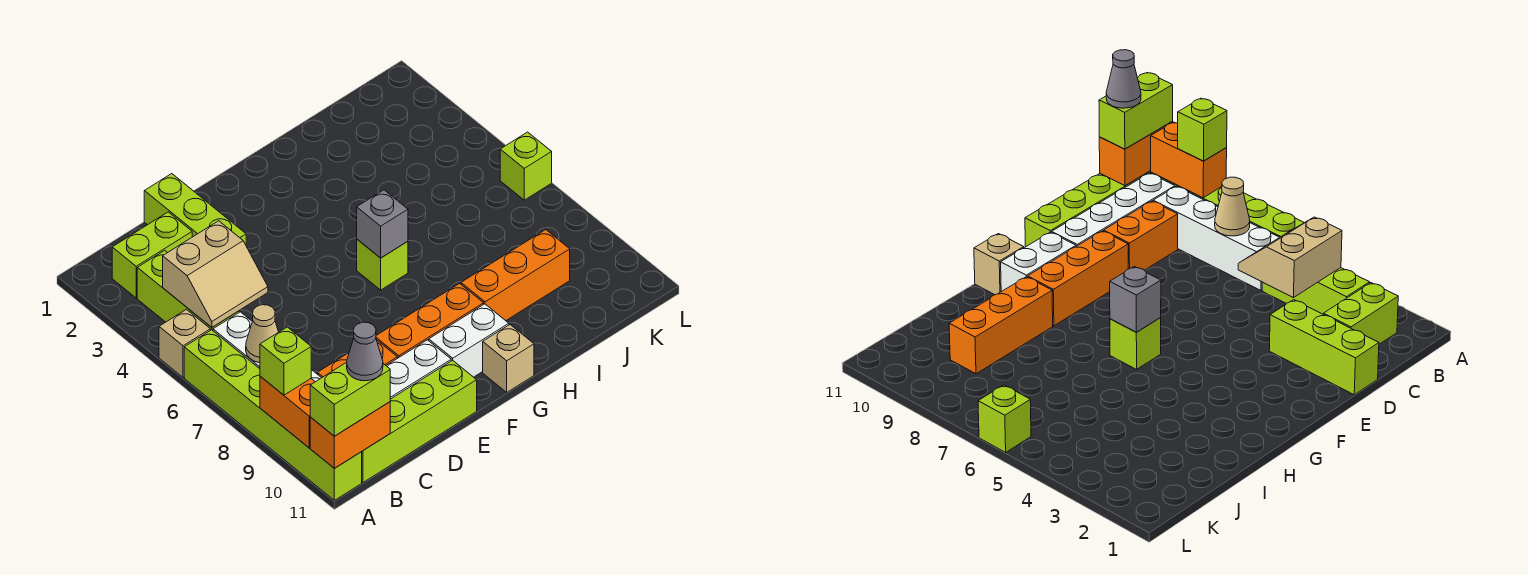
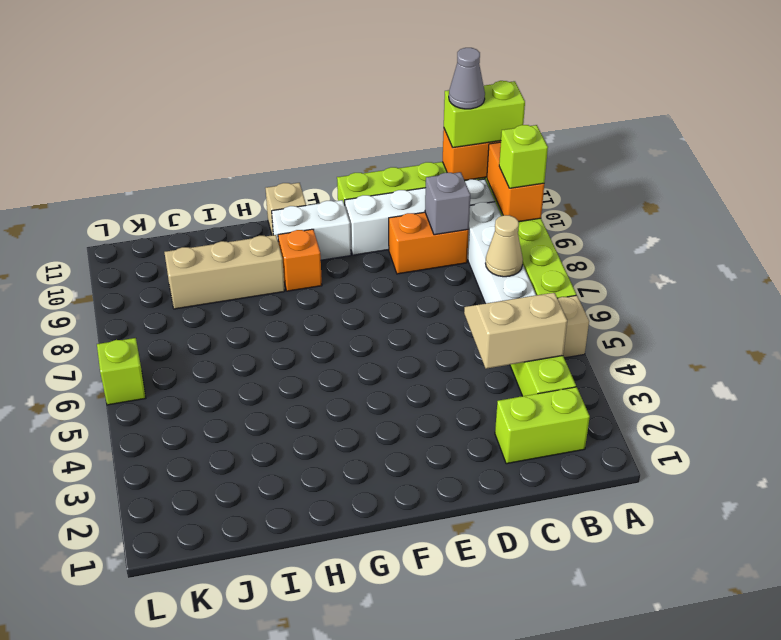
lime brick D1:D3 level 1 -> none
orange brick E9:G9 level 1 -> orange brick G9 level 1
lime brick G6 level 1 -> none
grey brick G6 level 2 -> grey brick C9 level 2
orange brick H9:J9 level 1 -> tan brick H9:J9 level 1

